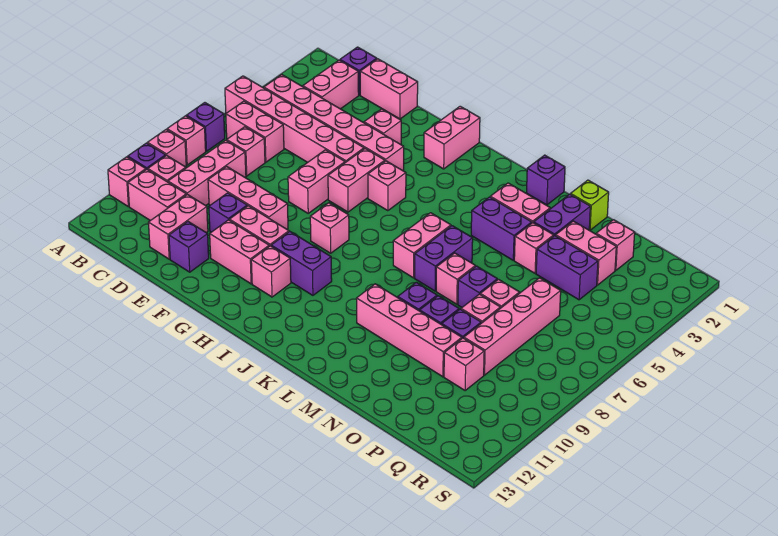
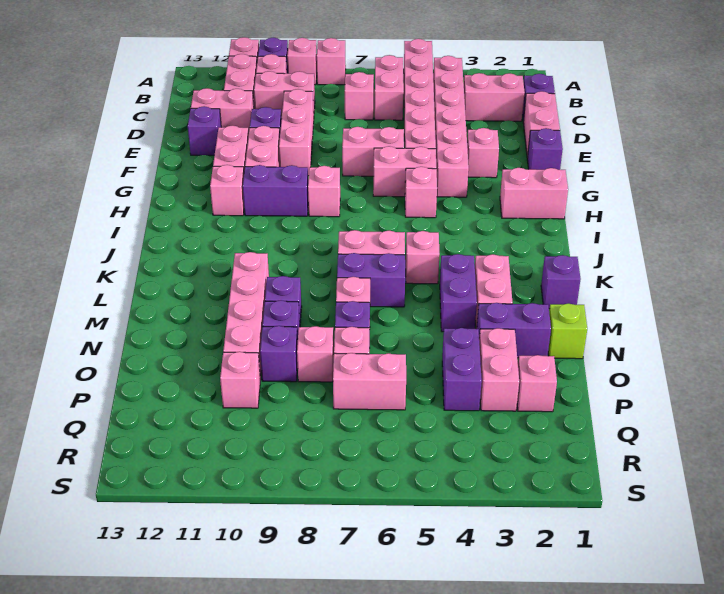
purple brick A7 level 1 -> purple brick F1 level 1
pink brick C8:C10 level 1 -> pink brick C9:C10 level 1
purple brick H10:I10 level 1 -> purple brick H9:H10 level 1
pink brick N4 level 1 -> pink brick K5 level 1
pink brick P6:P9 level 1 -> pink brick P6:P7 level 1

